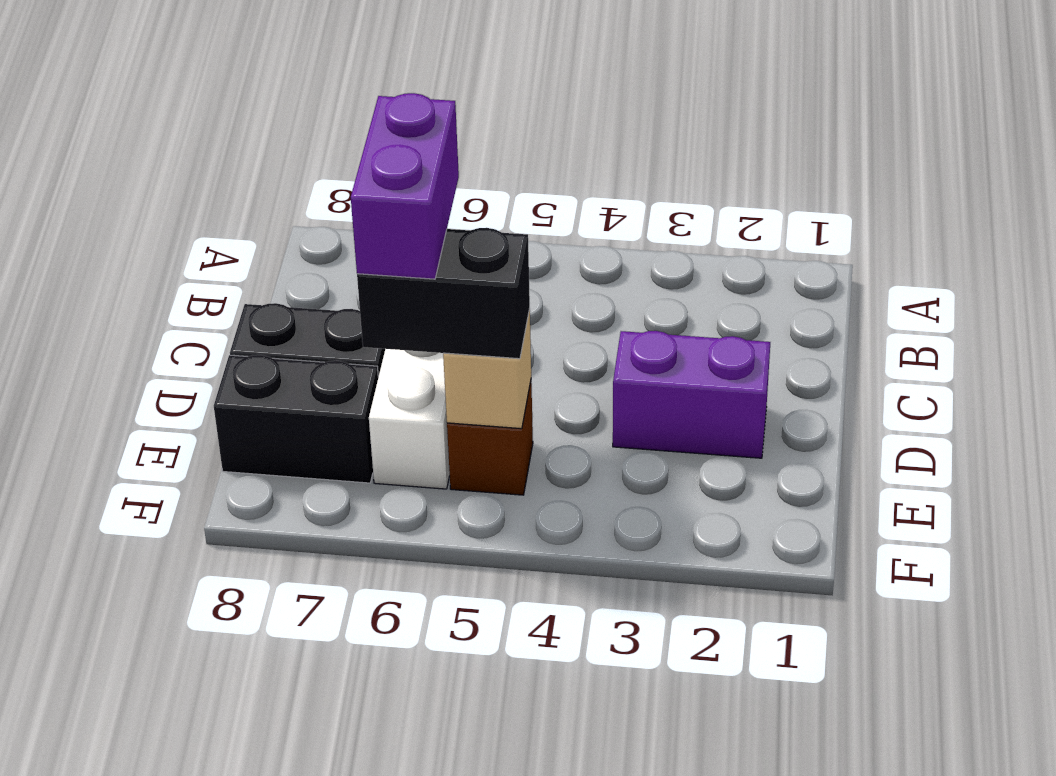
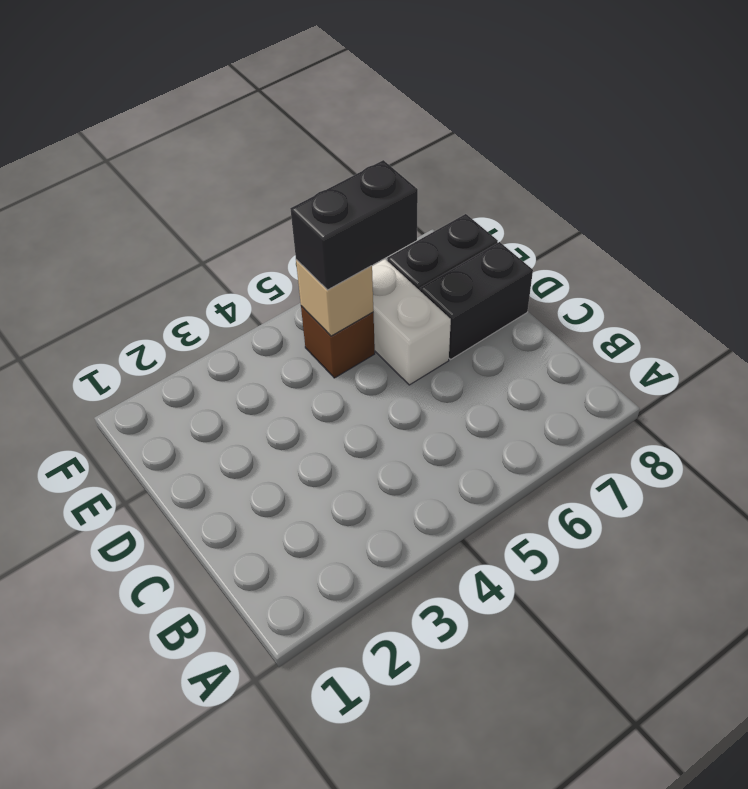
purple brick D2:D3 level 1 -> none
purple brick D6:E6 level 4 -> none

